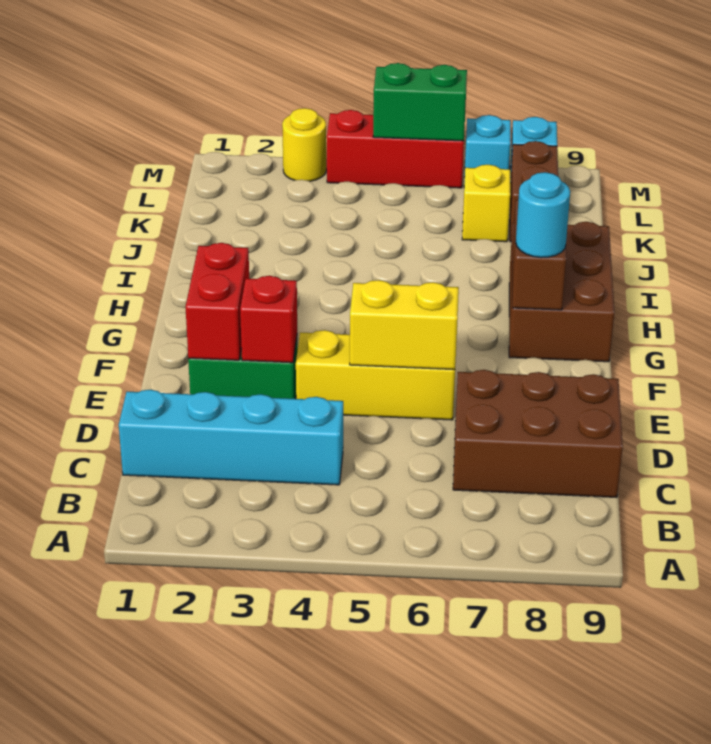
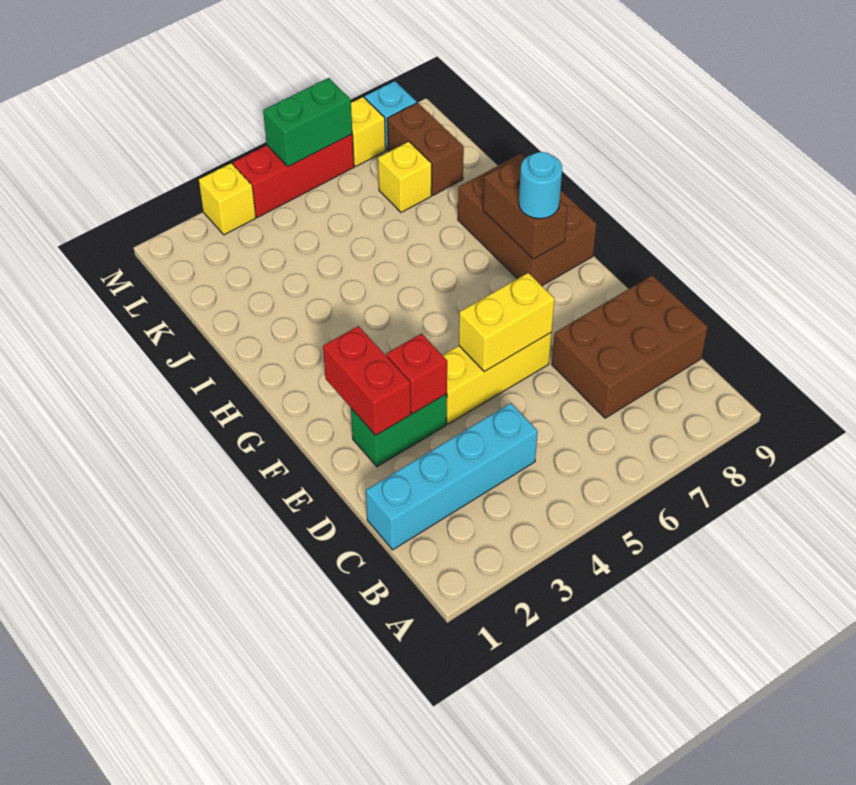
yellow round brick M3 level 1 -> yellow brick M3 level 1
cyan brick M7 level 1 -> yellow brick M7 level 1

